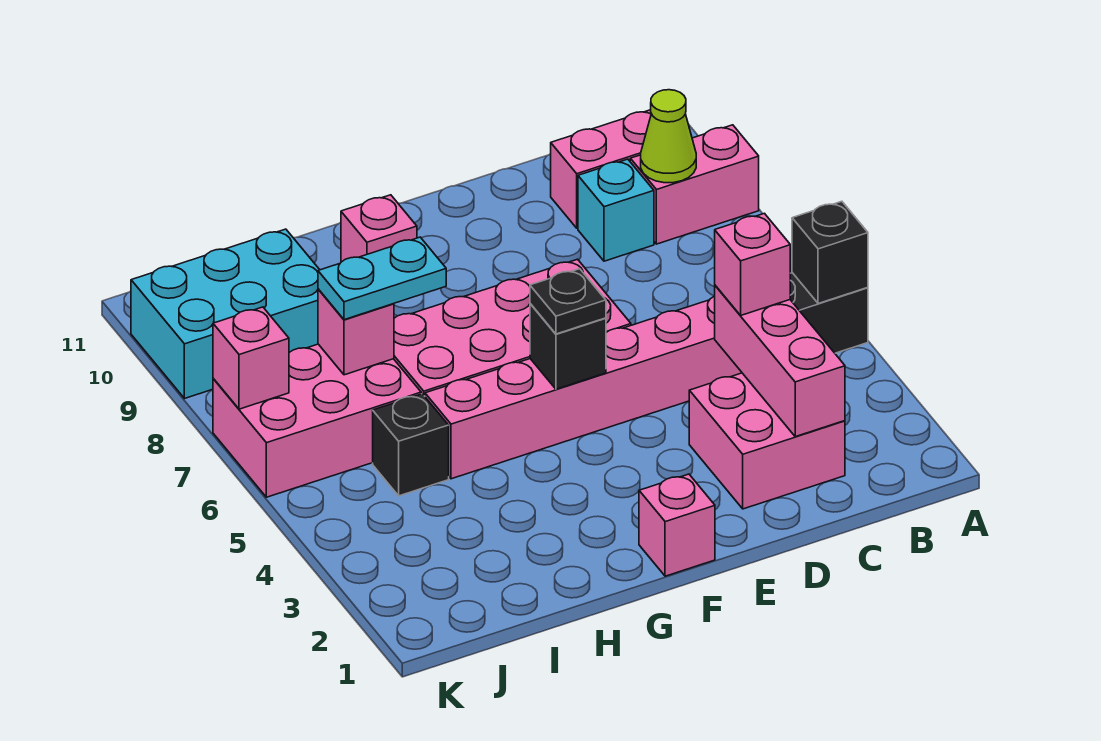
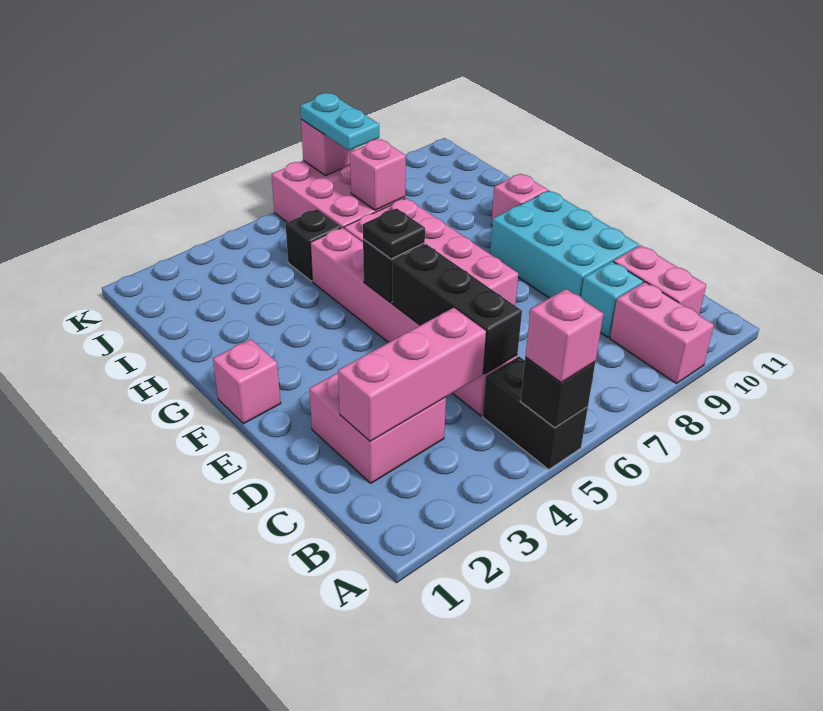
lime cone B9 level 2 -> none
pink brick C4 level 3 -> pink brick A5 level 3
none -> black brick C5:E5 level 2
cyan plate H7:I7 level 3 -> cyan plate J7:K7 level 3
cyan brick I9:K10 level 1 -> cyan brick D9:F10 level 1

